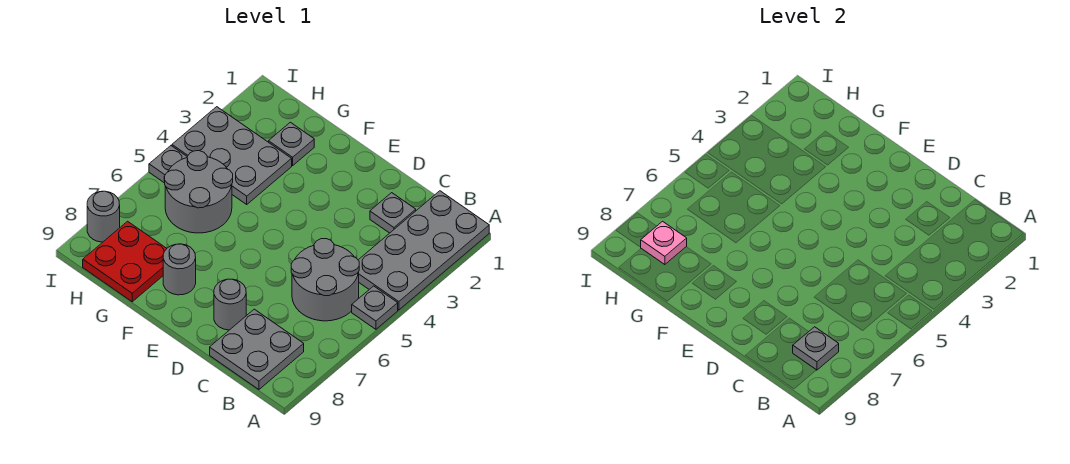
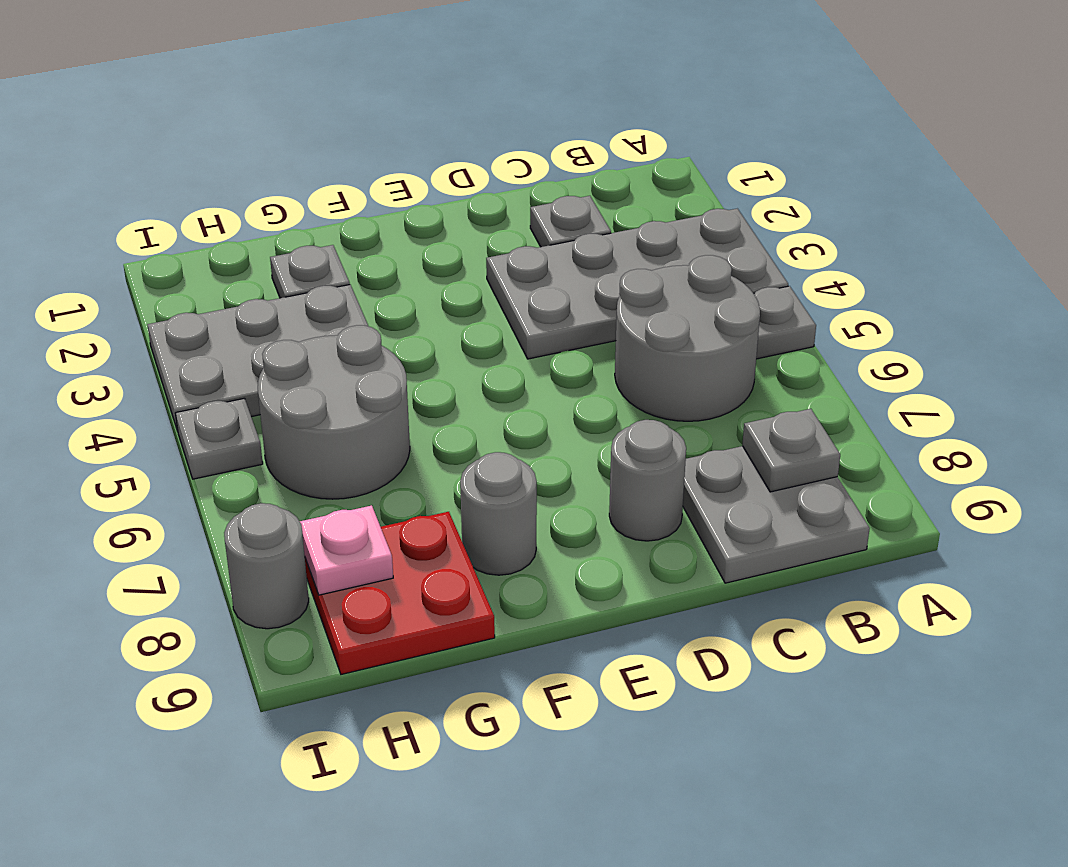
grey plate A1:B4 level 1 -> grey plate A3:D4 level 1

